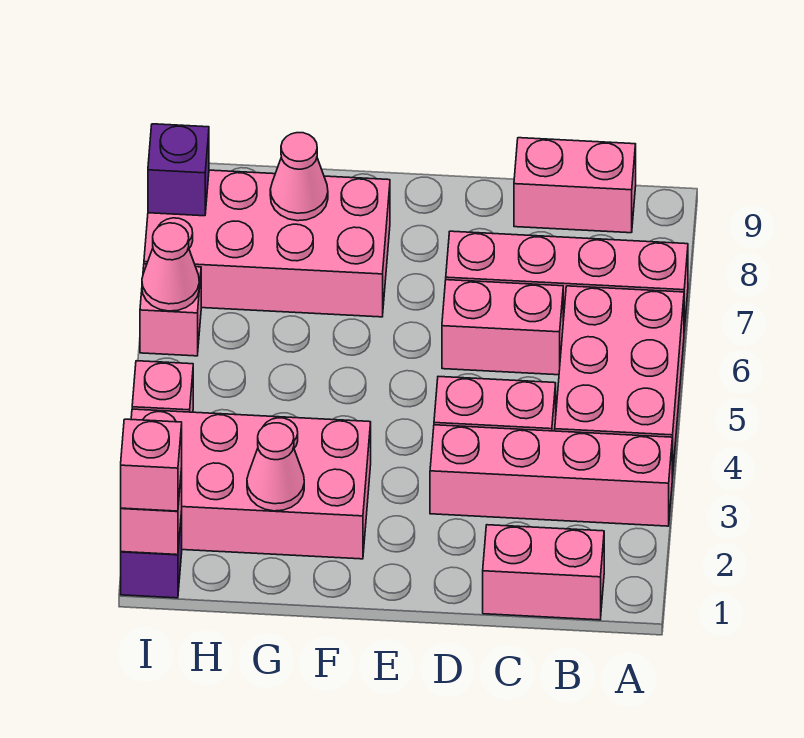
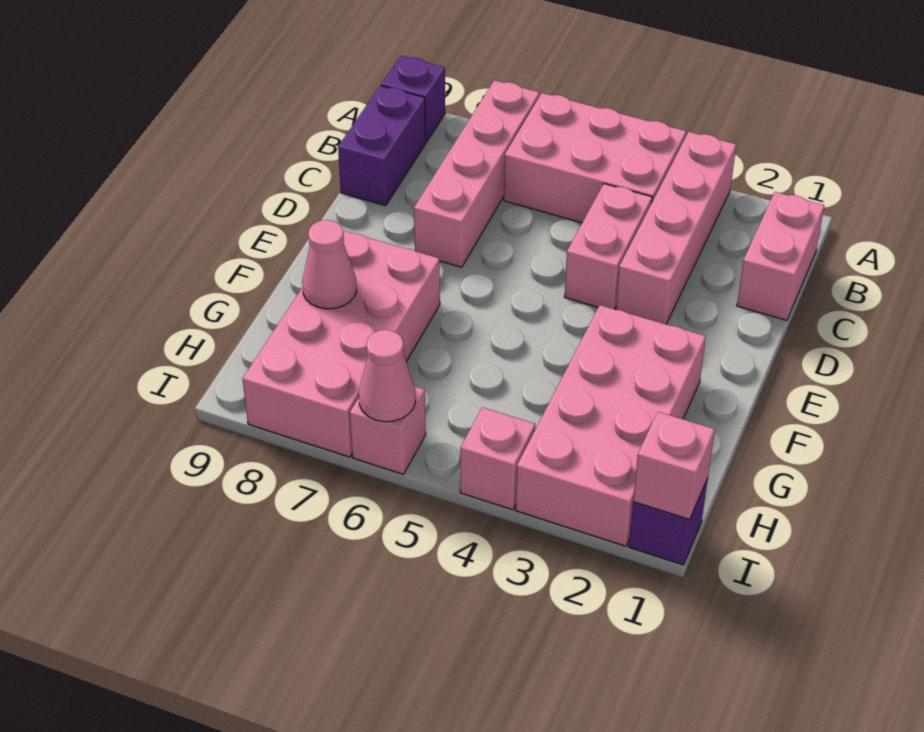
pink brick B9:C9 level 1 -> purple brick B9:C9 level 1
pink brick C6:D6 level 1 -> none
pink cone G2 level 2 -> none
pink brick I1 level 3 -> none
purple brick I8 level 2 -> purple brick A9 level 1

